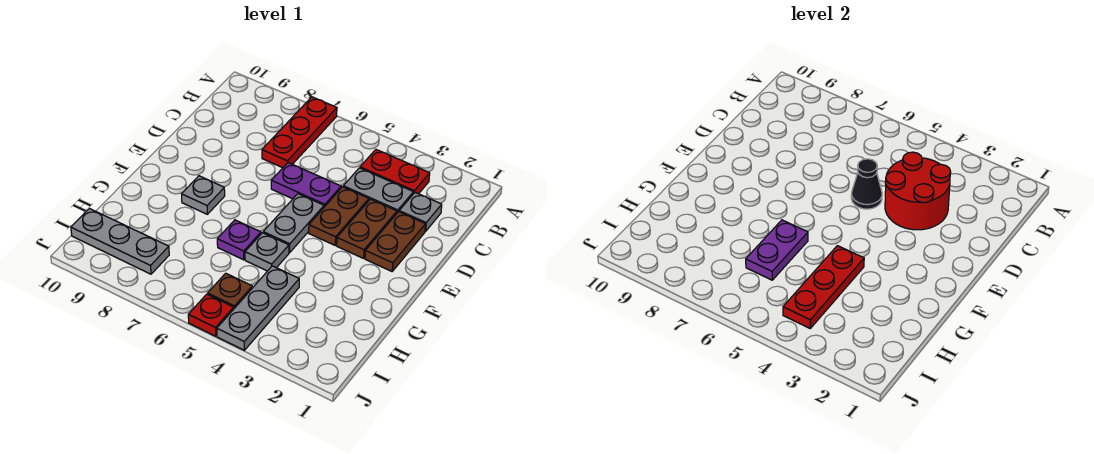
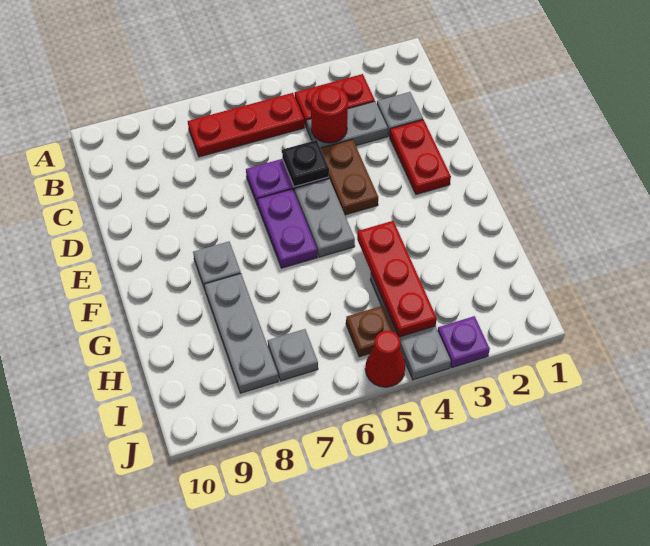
red plate A7:C7 level 1 -> red plate B5:B7 level 1
red round brick C3:D4 level 2 -> red round brick C4 level 2
brown plate D2:E2 level 1 -> red plate D2:E2 level 1
brown plate D3:E3 level 1 -> none
black cone D5 level 2 -> black plate D5 level 2
grey plate G5 level 1 -> grey plate I7 level 1
purple plate G6 level 1 -> purple plate J3 level 1
purple plate G6:H6 level 2 -> purple plate E6:F6 level 1
grey plate I8:I10 level 1 -> grey plate G8:I8 level 1
red plate J5 level 1 -> red cone J5 level 1

